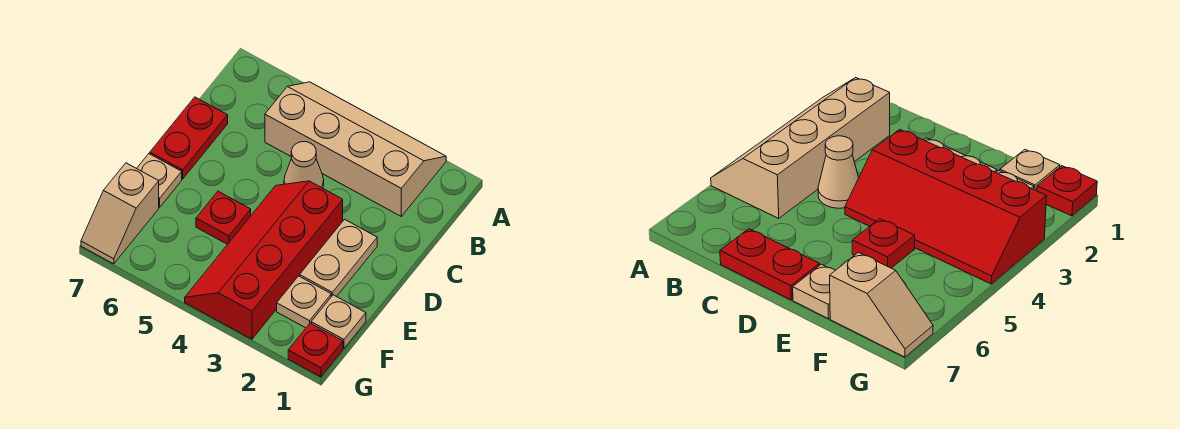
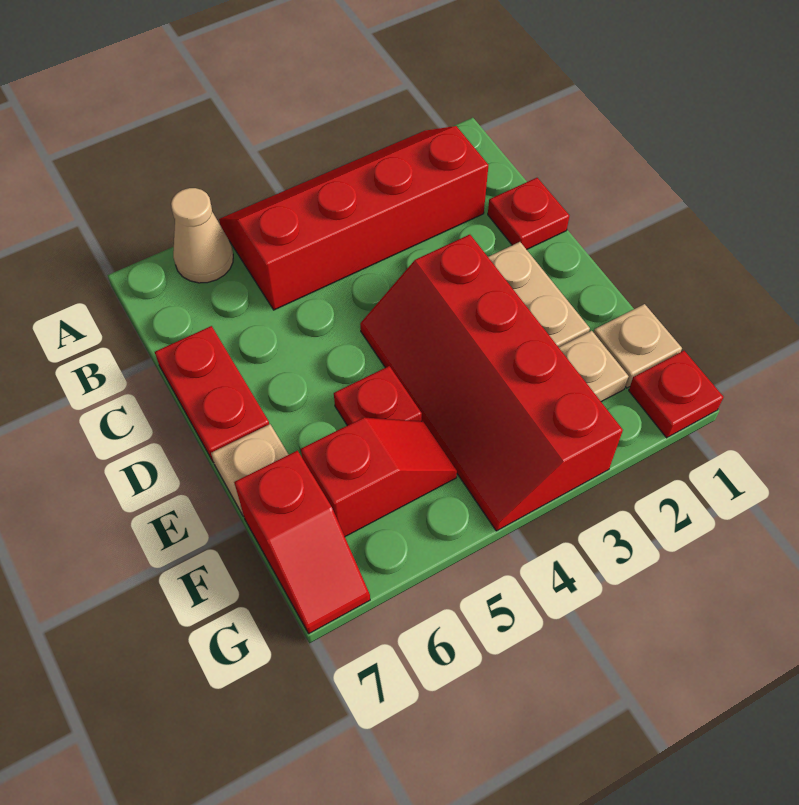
tan slope A2:B5 level 1 top B -> red slope A2:B5 level 1 top B
none -> red plate C1 level 1
tan cone C4 level 1 -> tan cone A6 level 1
none -> red slope F5:F6 level 1 top 6
tan slope F7:G7 level 1 top F -> red slope F7:G7 level 1 top F

